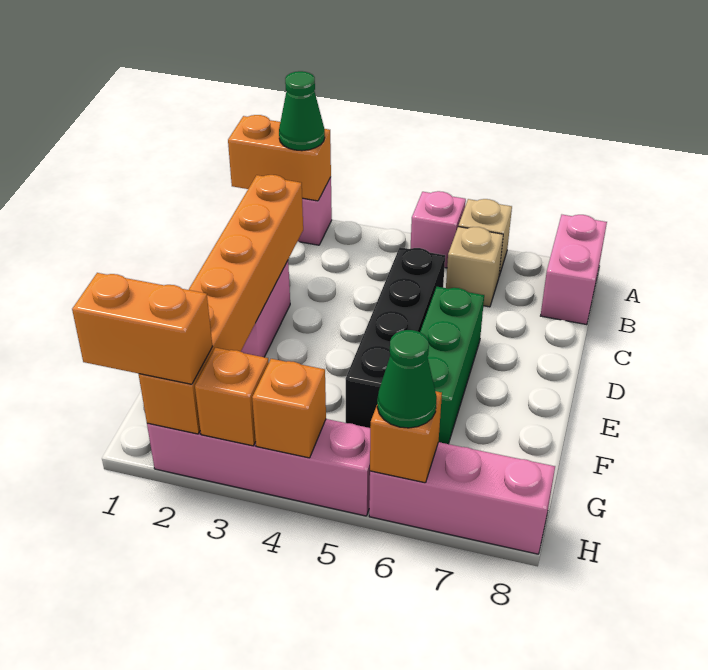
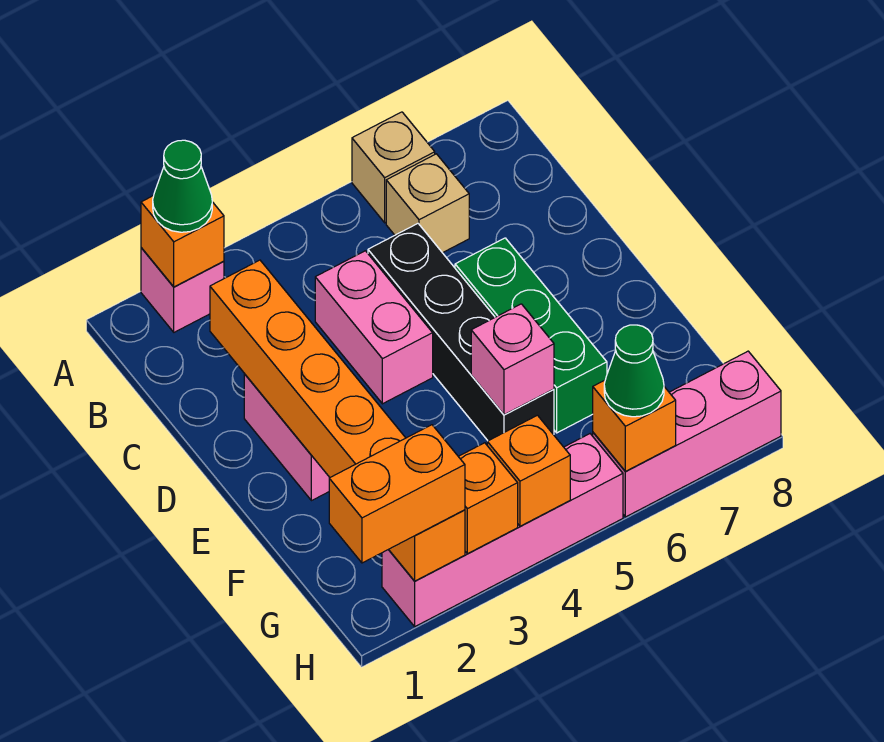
orange brick A1:A2 level 2 -> orange brick A2 level 2
pink brick A5 level 1 -> pink brick F5 level 2
pink brick A8:B8 level 1 -> pink brick C4:D4 level 1

